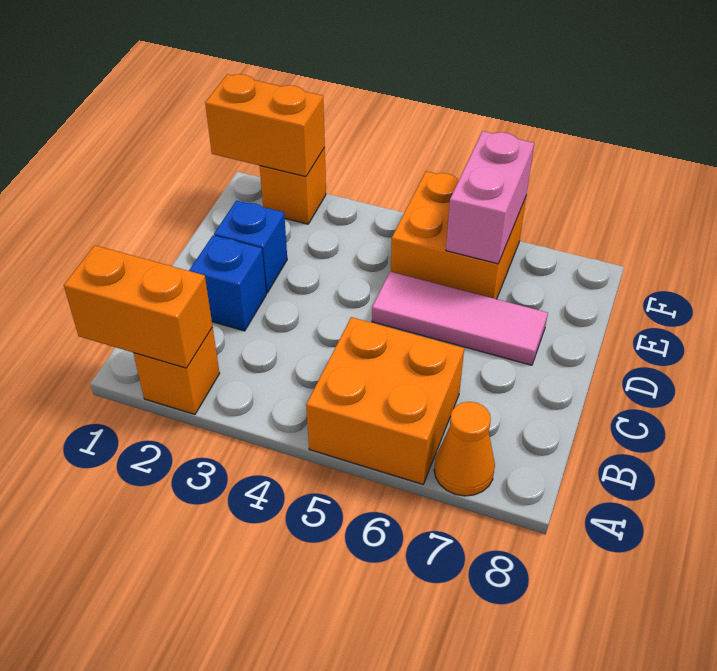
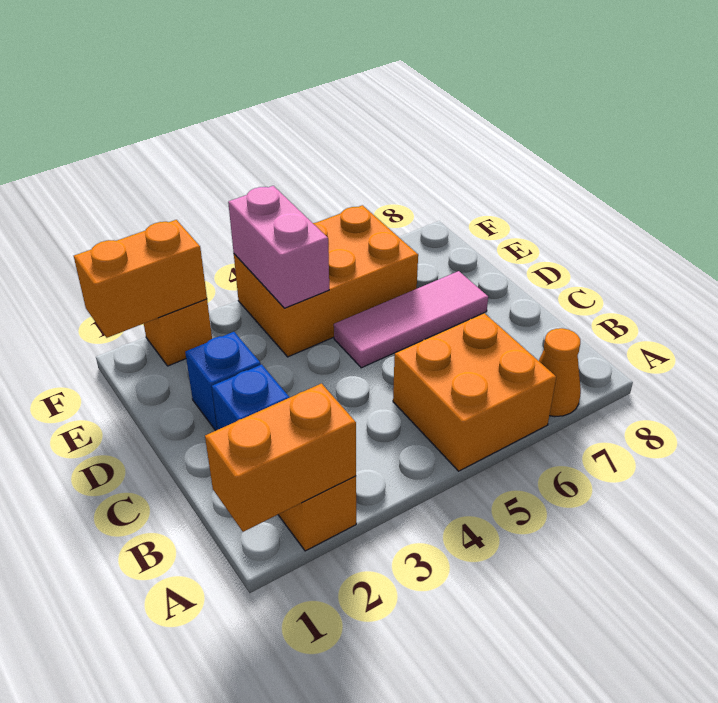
orange brick E5:F6 level 1 -> orange brick E4:F6 level 1
pink brick E6:F6 level 2 -> pink brick E4:F4 level 2

